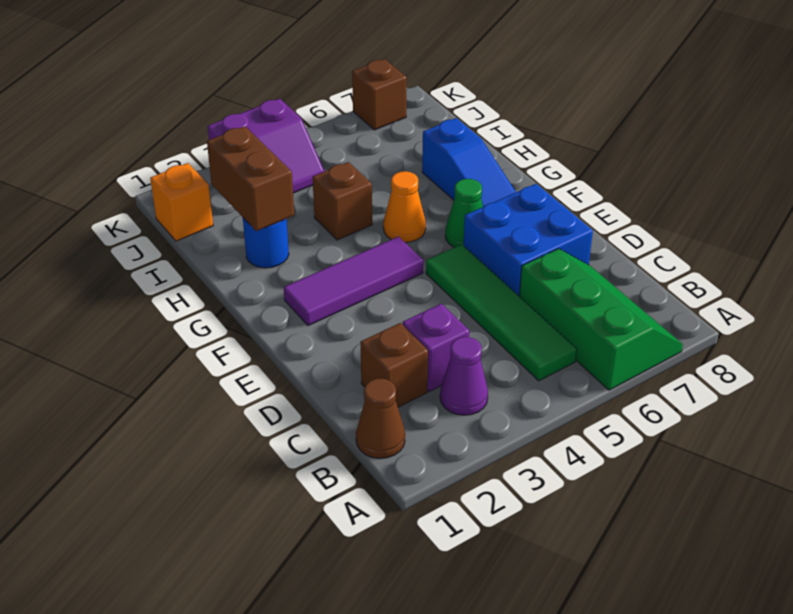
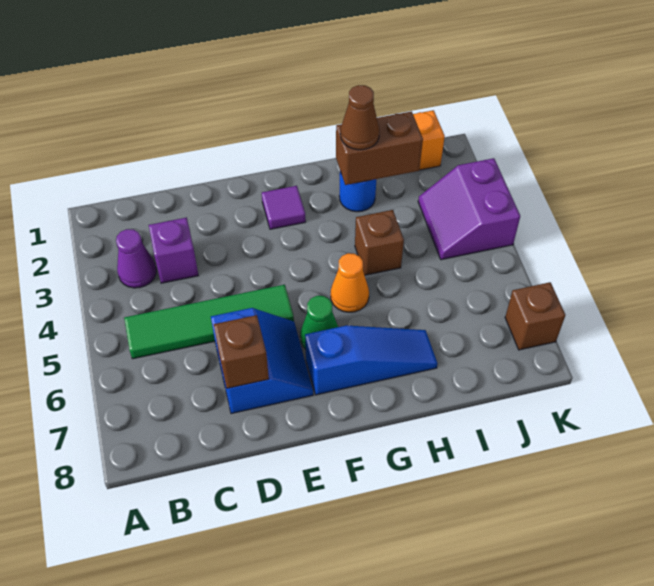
green slope A6:C7 level 1 top 6 -> none
brown cone B1 level 1 -> brown cone H2 level 3
brown brick C2 level 1 -> brown brick D7 level 2
blue brick D6:E7 level 1 -> blue slope D6:E7 level 1 top D
purple tile F2:F4 level 1 -> purple tile F2 level 1
blue slope F7:H7 level 1 top H -> blue slope F7:H7 level 1 top F

